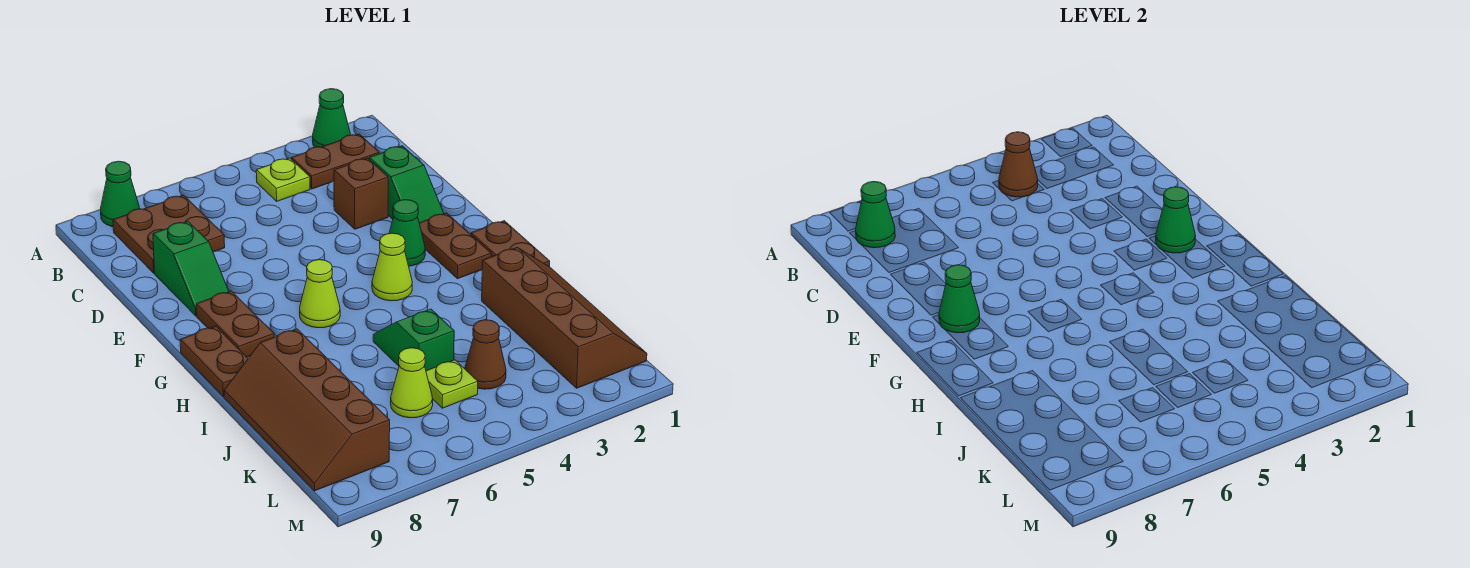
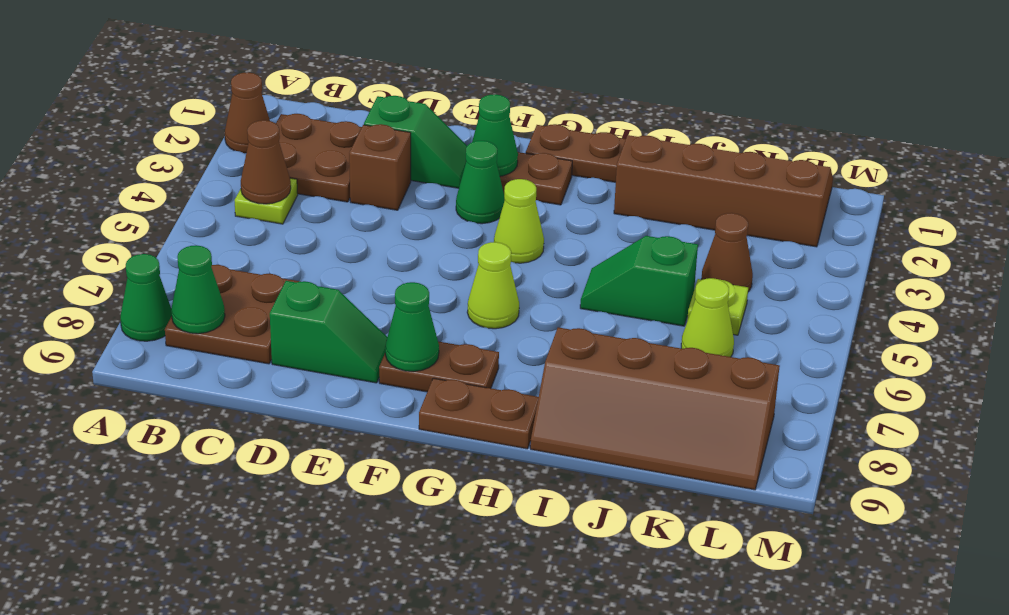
green cone A2 level 1 -> brown cone A2 level 1
brown plate B2:B3 level 1 -> brown plate B2:C3 level 1

